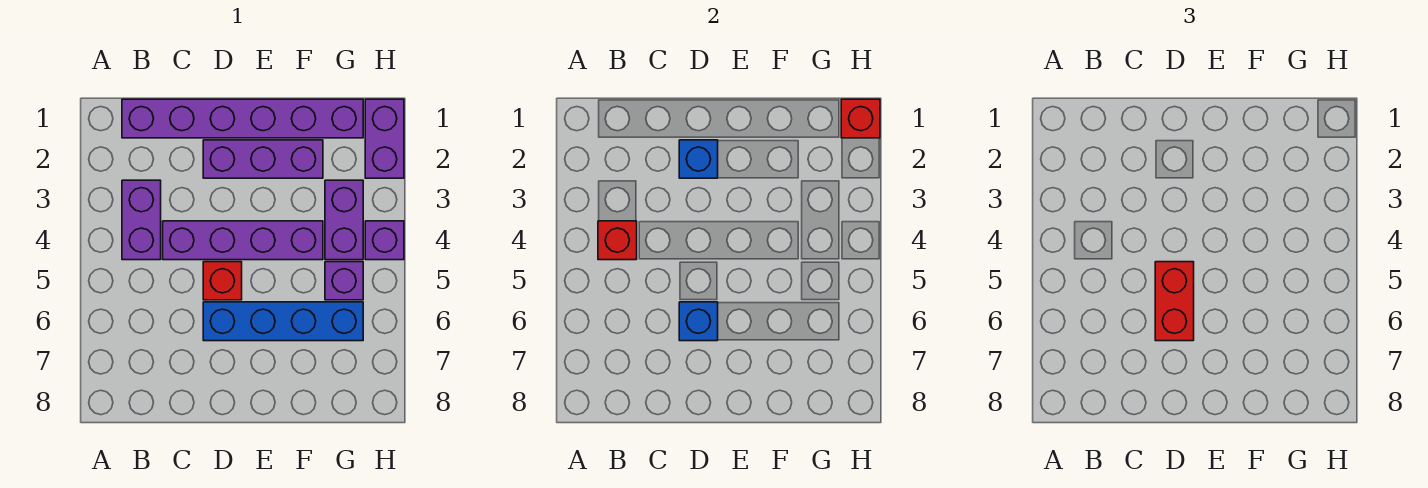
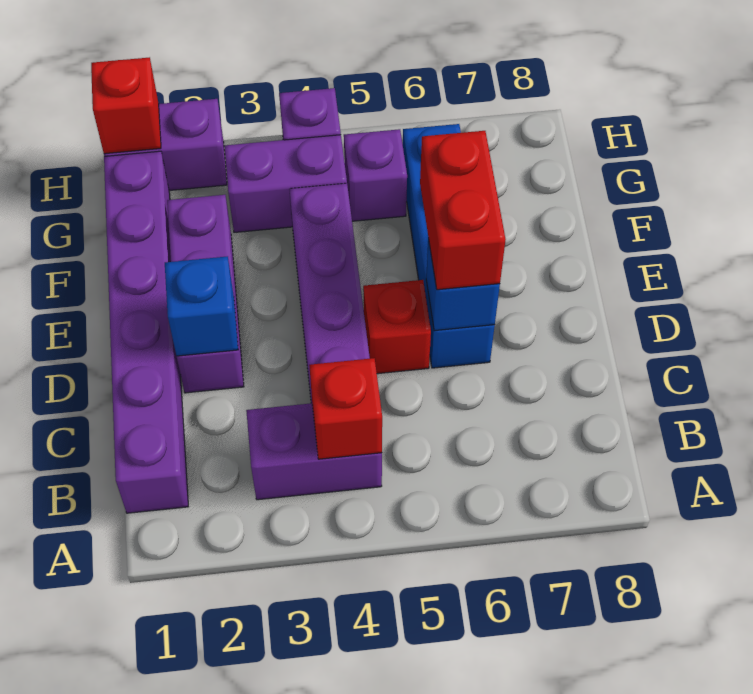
red brick D5:D6 level 3 -> red brick D6:E6 level 3

